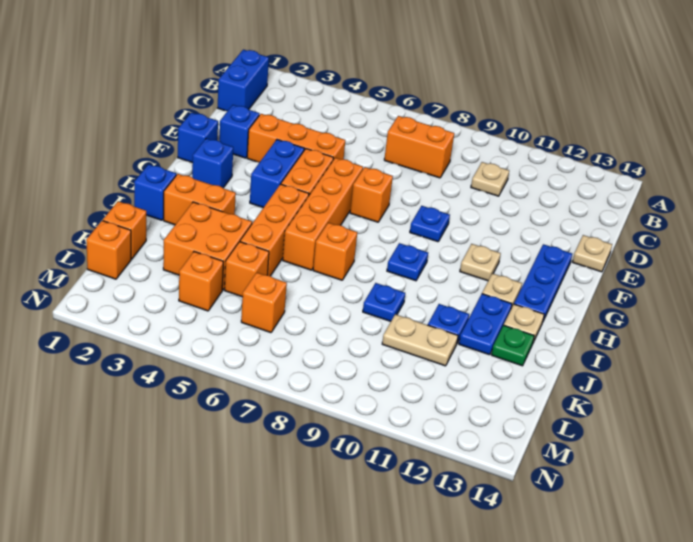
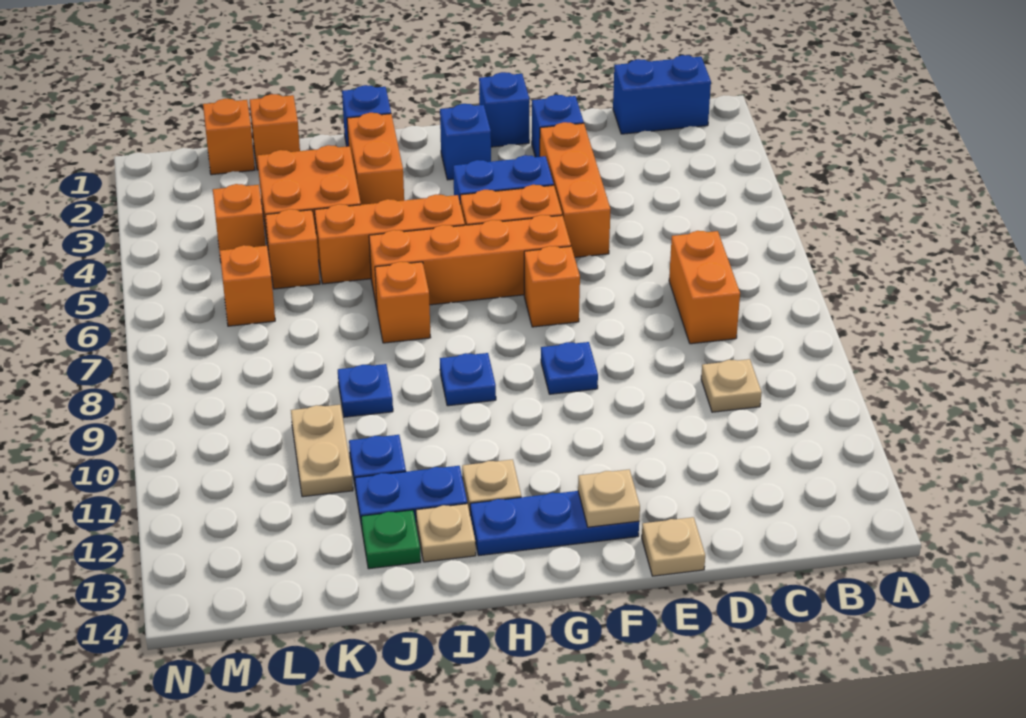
tan plate G11 level 1 -> tan plate F13 level 2

